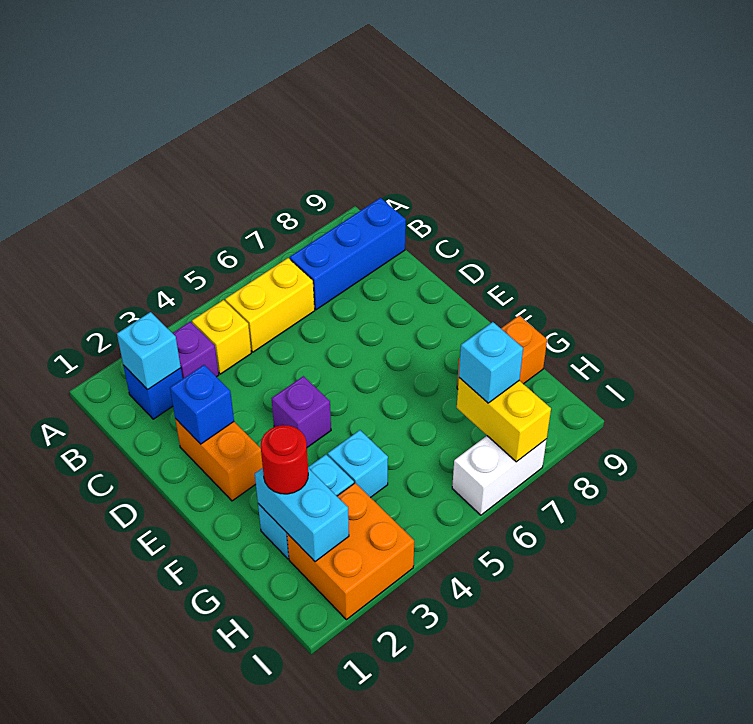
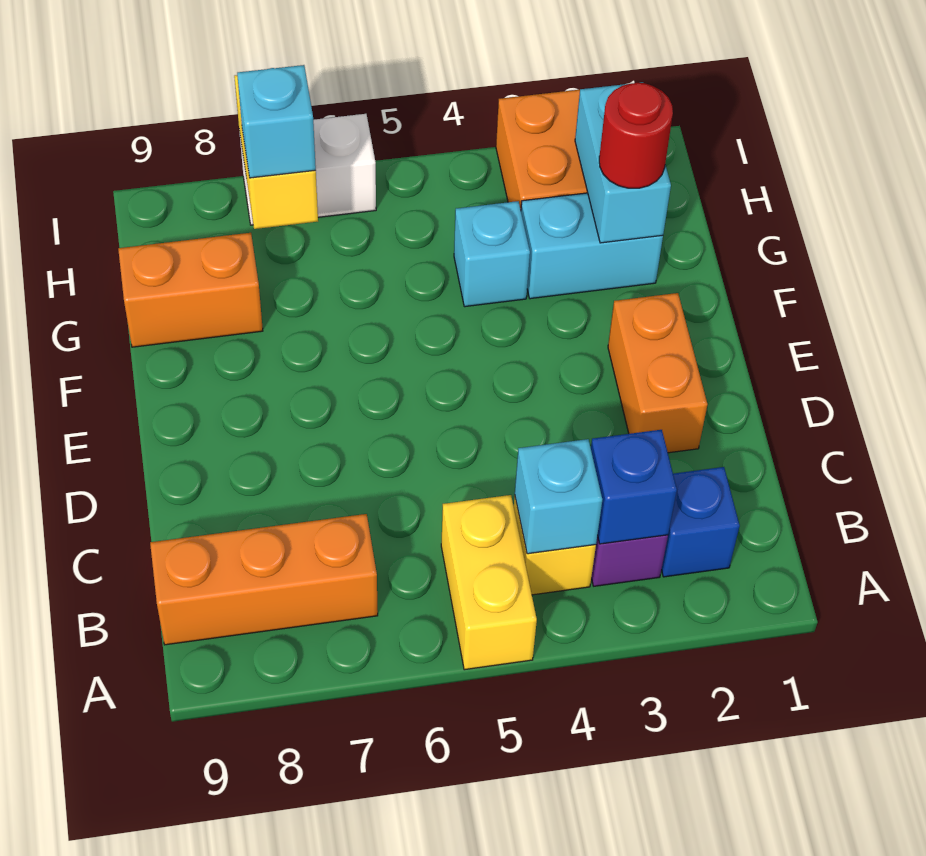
cyan brick B2 level 2 -> cyan brick B4 level 2
yellow brick B5:B6 level 1 -> yellow brick A5:B5 level 1
blue brick B7:B9 level 1 -> orange brick B7:B9 level 1
blue brick D2 level 2 -> blue brick B3 level 2
purple brick E4 level 1 -> none

